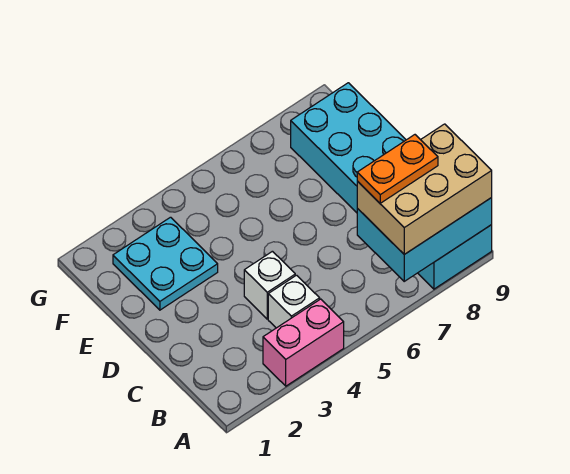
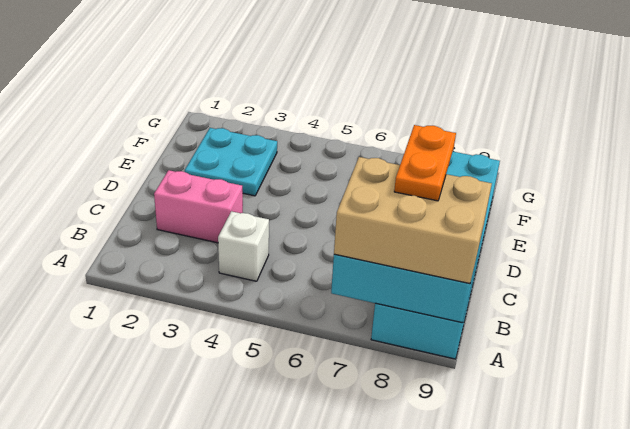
pink brick A3:A4 level 1 -> pink brick C2:C3 level 1
orange plate B7:B8 level 4 -> orange plate B8:C8 level 4
white brick C4 level 1 -> none

